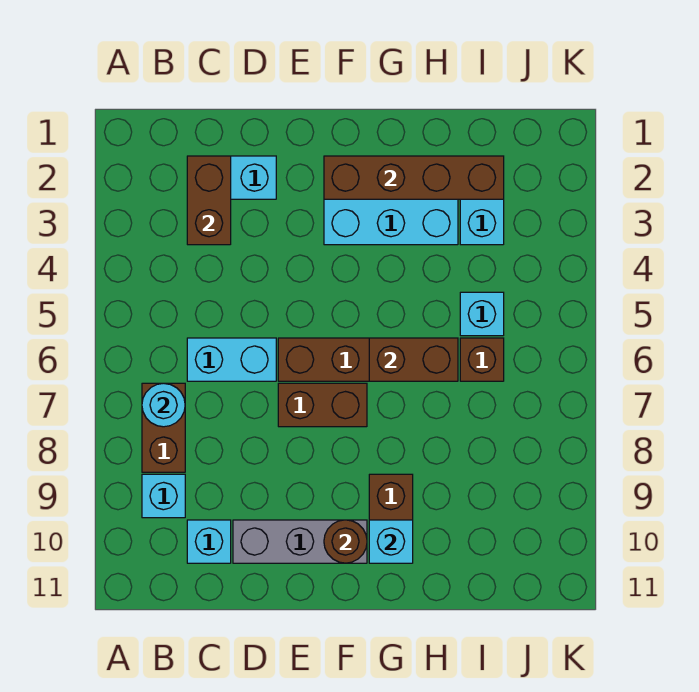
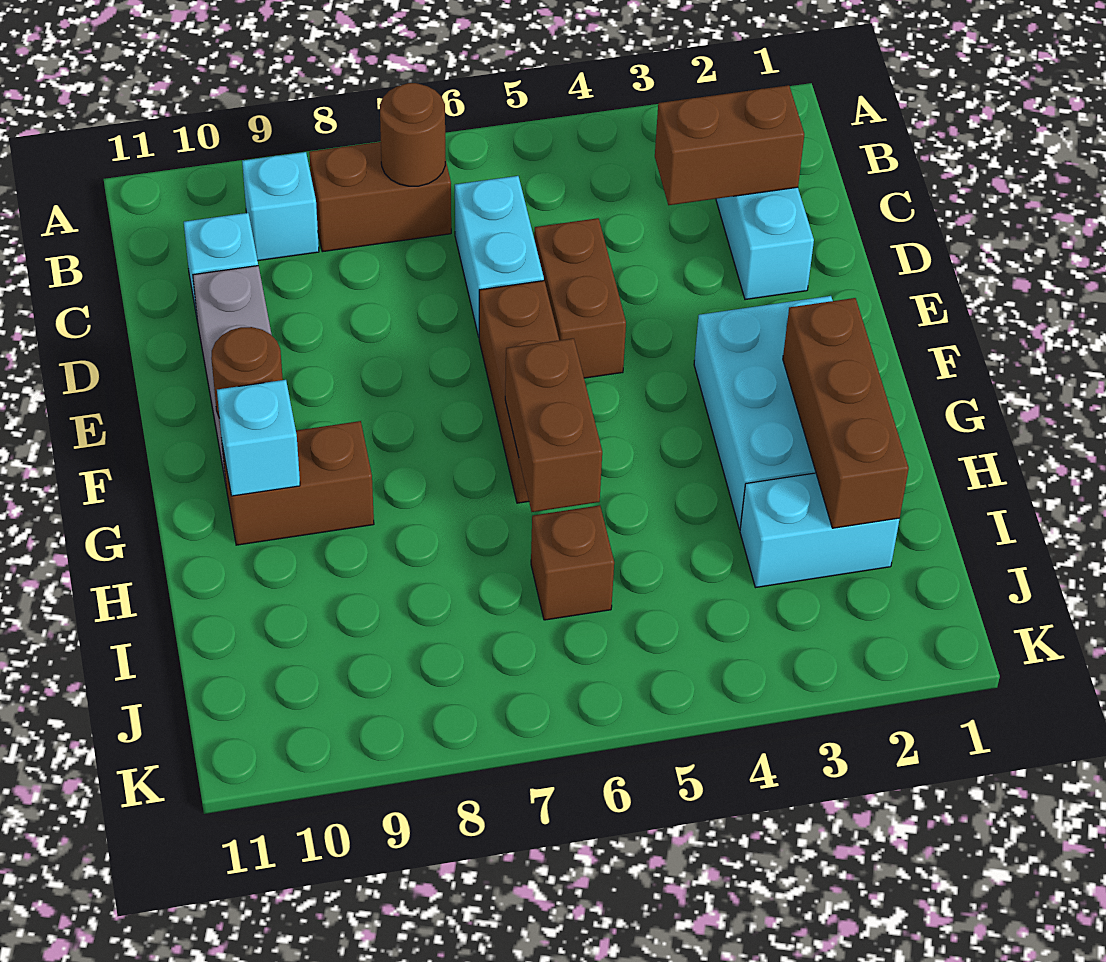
cyan round brick B7 level 2 -> brown round brick B7 level 2
brown brick E7:F7 level 1 -> brown brick D5:E5 level 1
brown brick F2:I2 level 2 -> brown brick G2:I2 level 2
cyan brick I5 level 1 -> none

